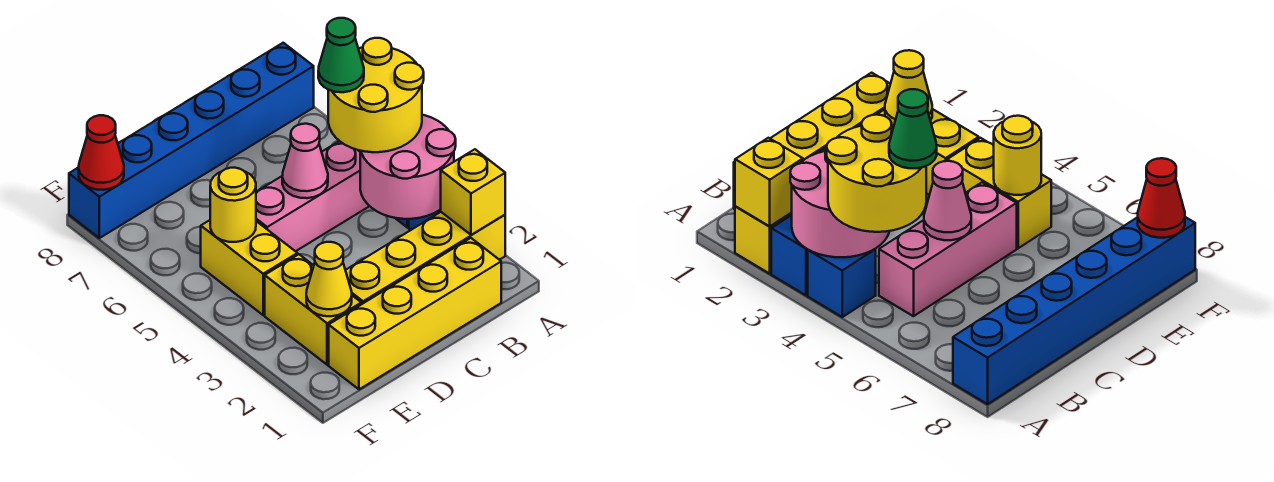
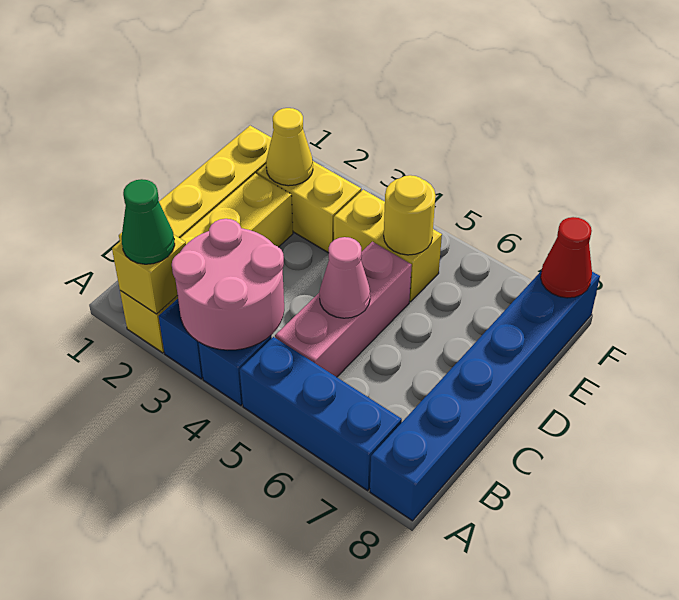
yellow round brick A4:B5 level 3 -> none
none -> blue brick A5:A7 level 1
green cone B5 level 4 -> green cone A2 level 3

